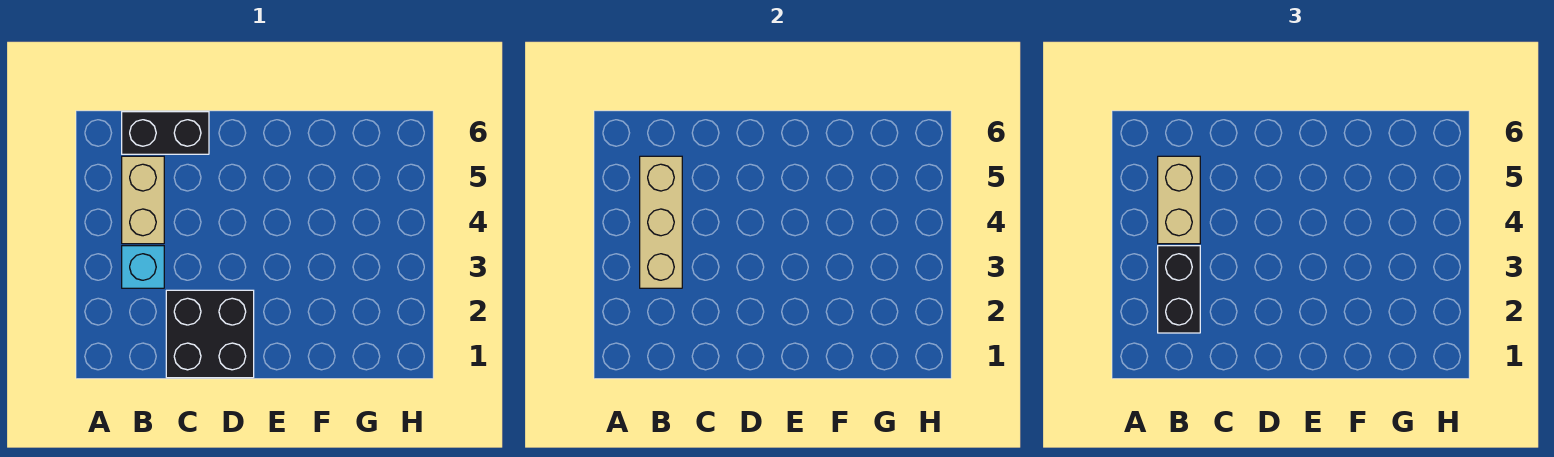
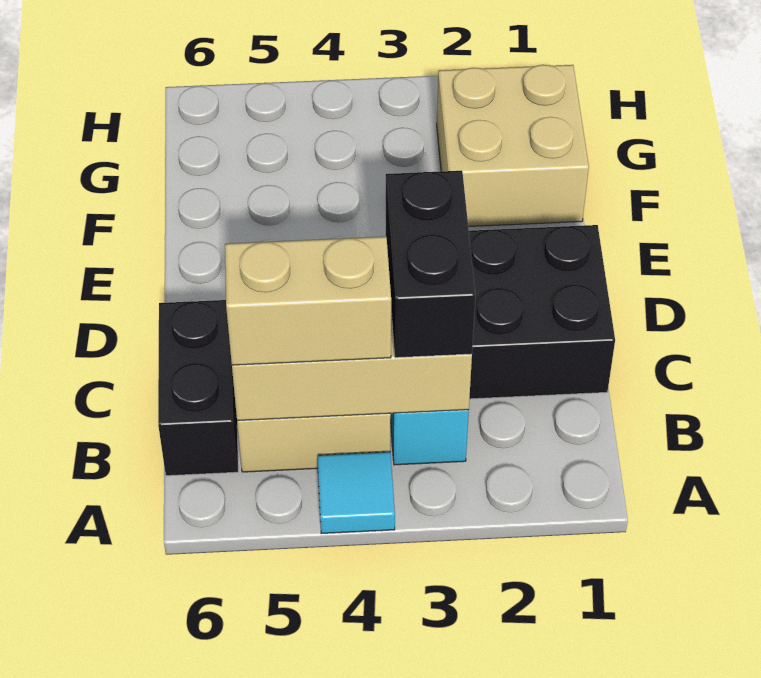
none -> cyan tile A4 level 1
black brick B2:B3 level 3 -> black brick B3:C3 level 3
none -> tan brick F1:G2 level 1

